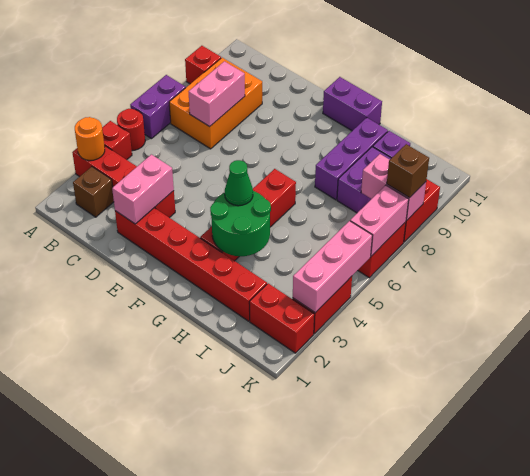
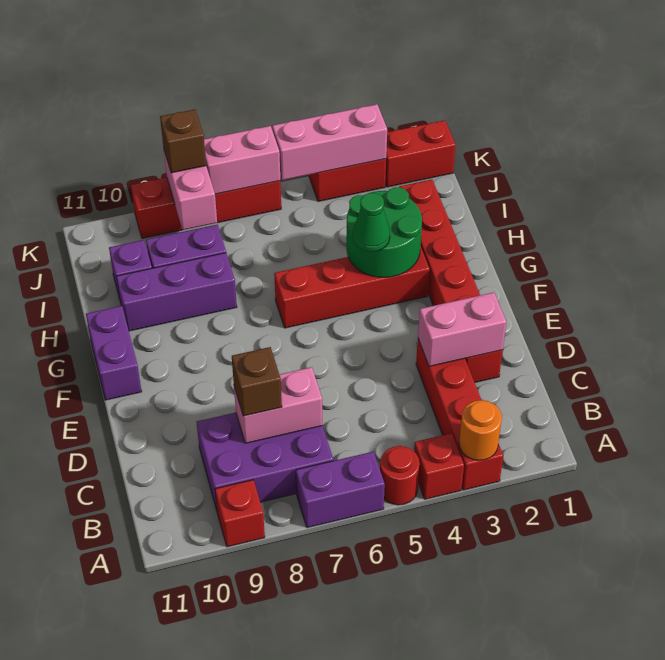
brown brick B2 level 1 -> brown brick C8 level 3
orange brick B7:C9 level 1 -> purple brick B7:C9 level 1
red brick J2:K2 level 1 -> red brick K1:K2 level 1

